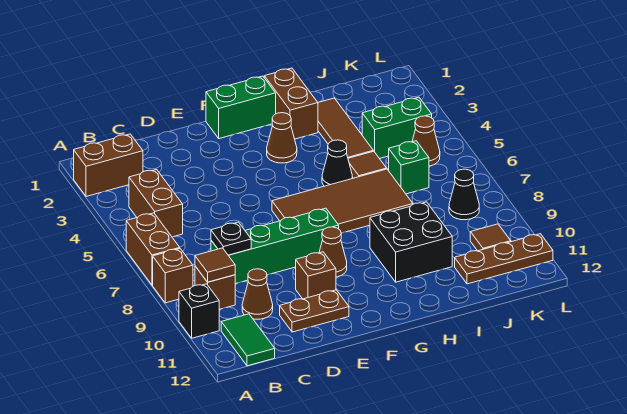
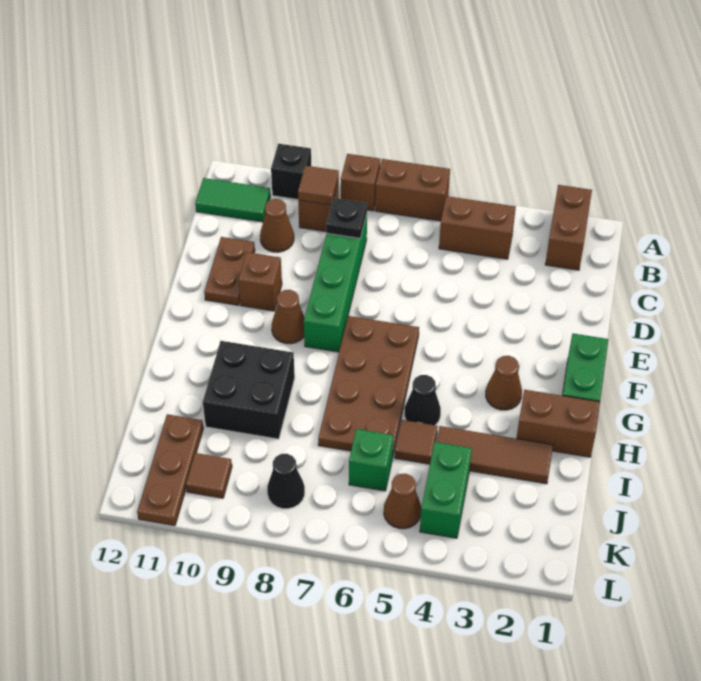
brown tile F6:I7 level 1 -> brown plate F6:I7 level 1

